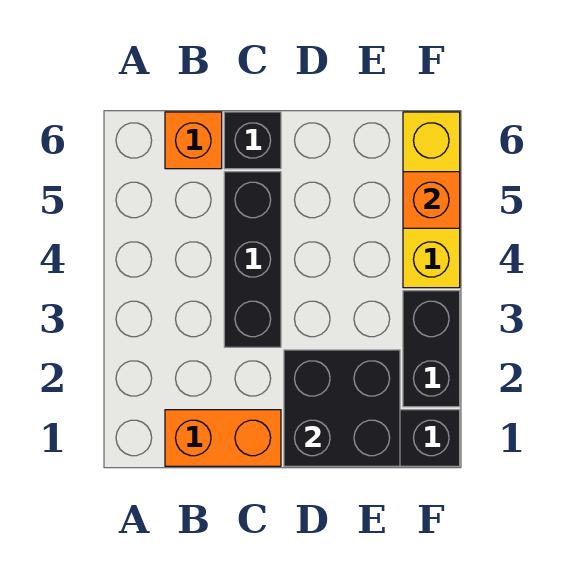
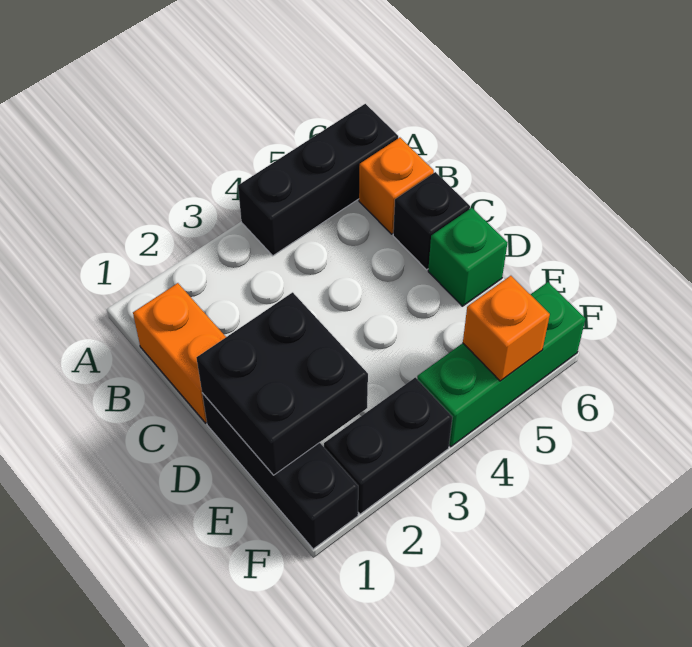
black brick C3:C5 level 1 -> black brick A4:A6 level 1
none -> green brick D6 level 1
yellow brick F4:F6 level 1 -> green brick F4:F6 level 1

